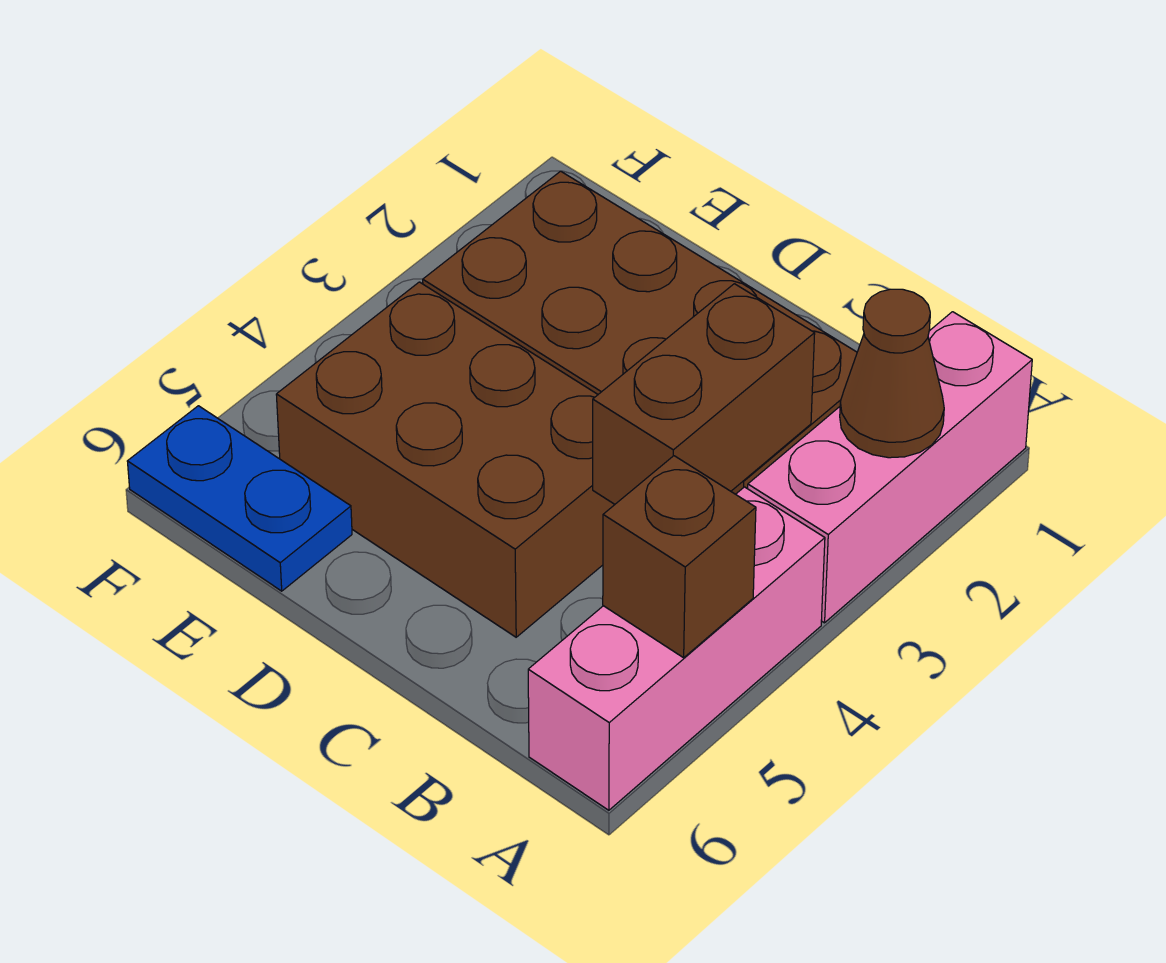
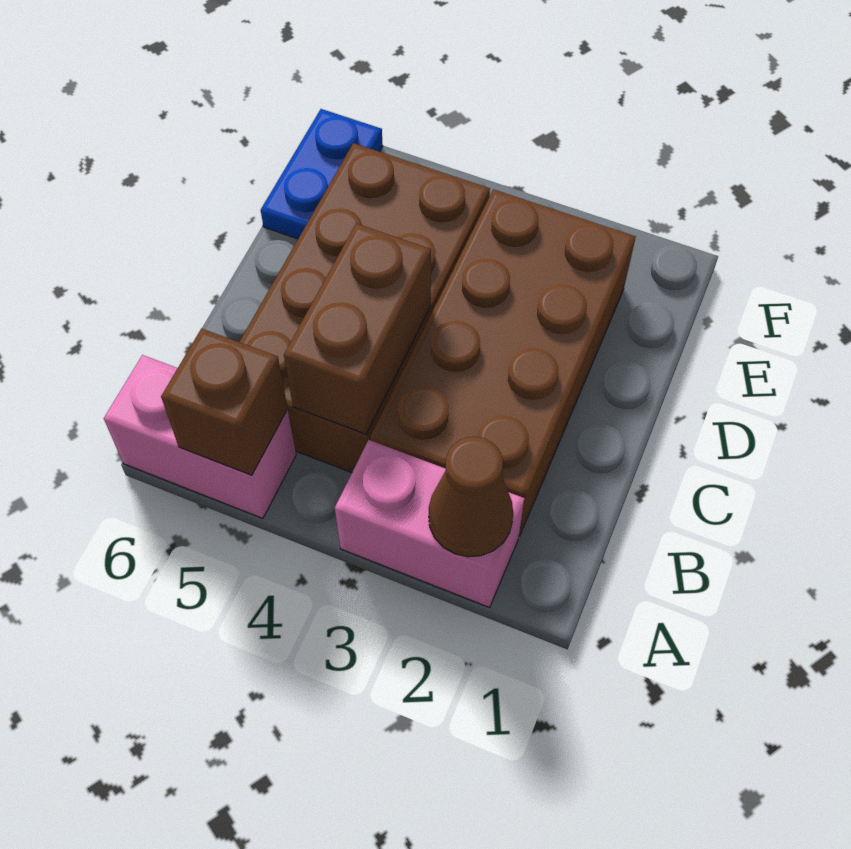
pink brick A1:A3 level 1 -> pink brick A2:A3 level 1
pink brick A4:A6 level 1 -> pink brick A5:A6 level 1
brown brick B3:B4 level 2 -> brown brick B4:C4 level 2
brown brick C4:E5 level 1 -> brown brick B4:E5 level 1

